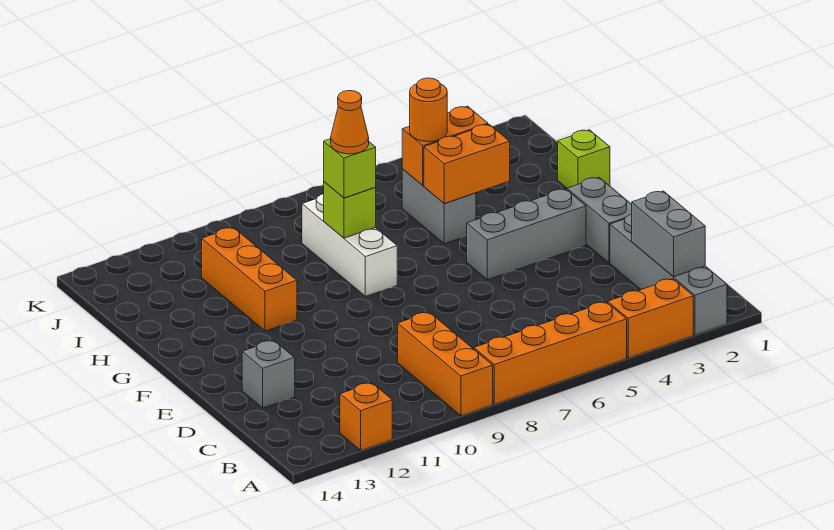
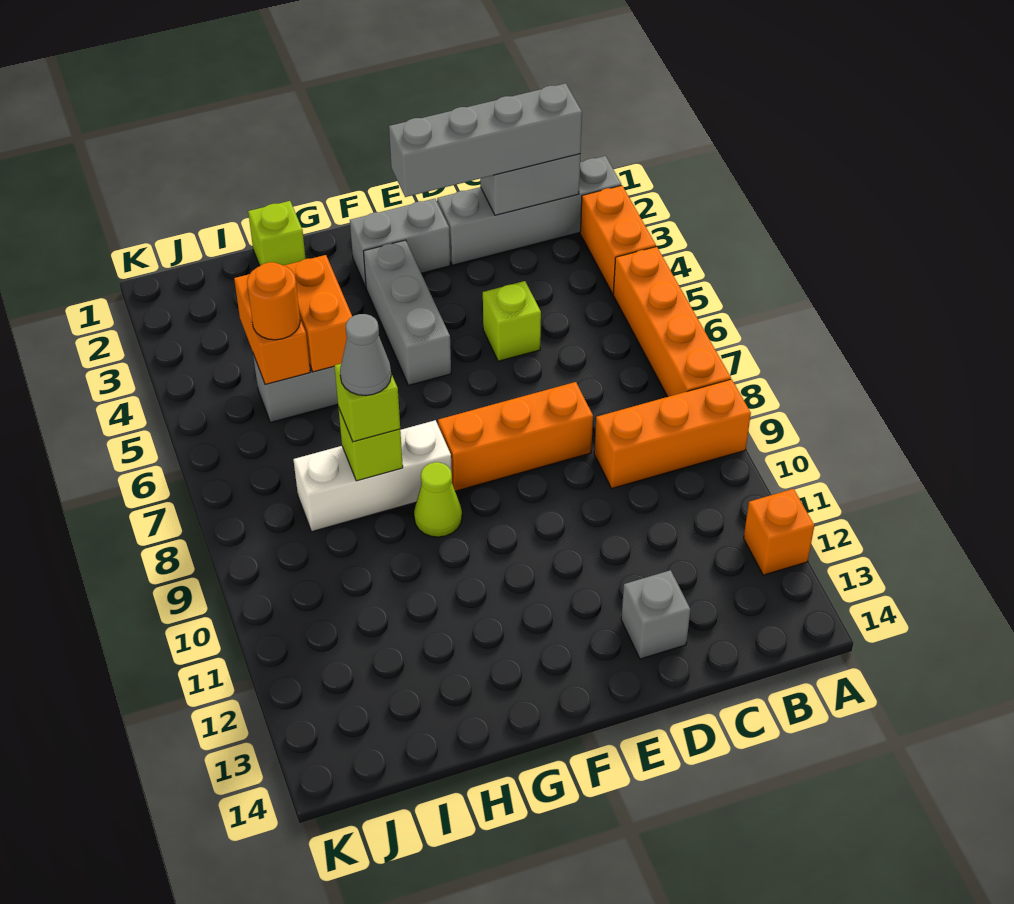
none -> grey brick B2:E2 level 3
none -> lime brick D5 level 1
none -> lime cone G9 level 1
orange brick G11:I11 level 1 -> orange brick D8:F8 level 1
orange cone H8 level 4 -> grey cone H8 level 4

